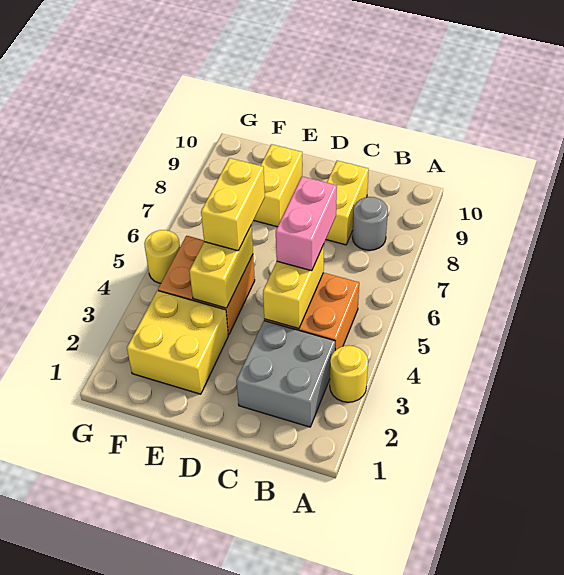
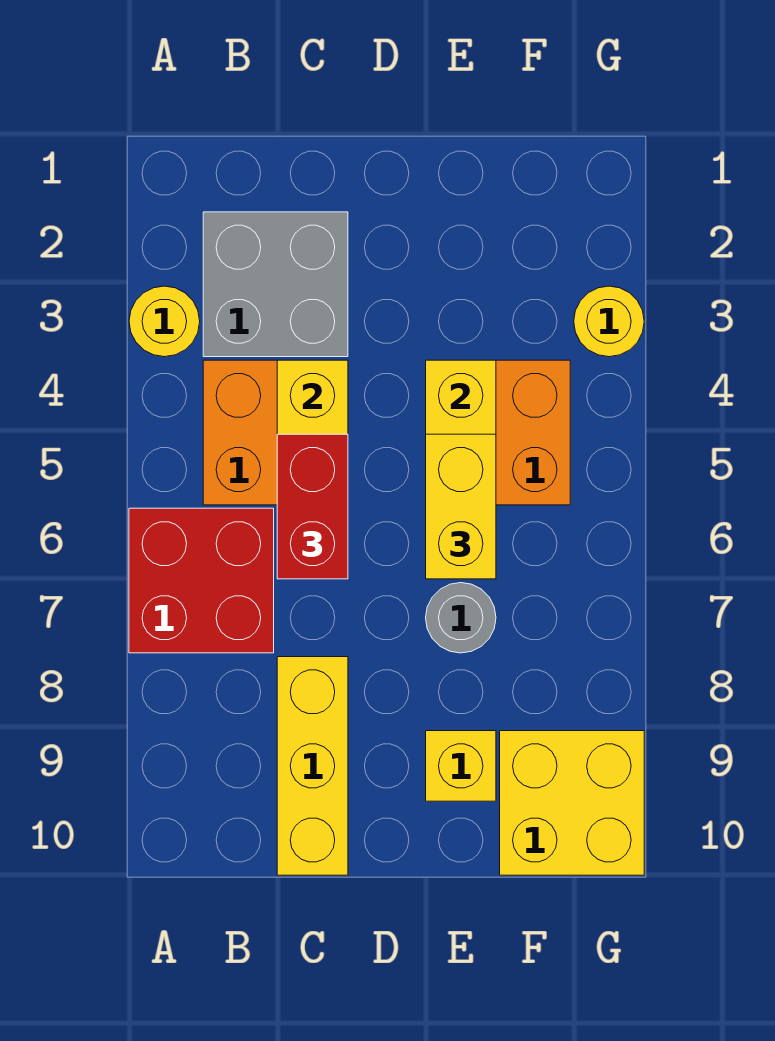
none -> red brick A6:B7 level 1
grey round brick B8 level 1 -> grey round brick E7 level 1
pink brick C5:C6 level 3 -> red brick C5:C6 level 3
yellow brick C8:C9 level 1 -> yellow brick C8:C10 level 1
yellow brick E2:F3 level 1 -> yellow brick F9:G10 level 1
yellow brick E8:E9 level 1 -> yellow brick E9 level 1
yellow round brick G5 level 1 -> yellow round brick G3 level 1

